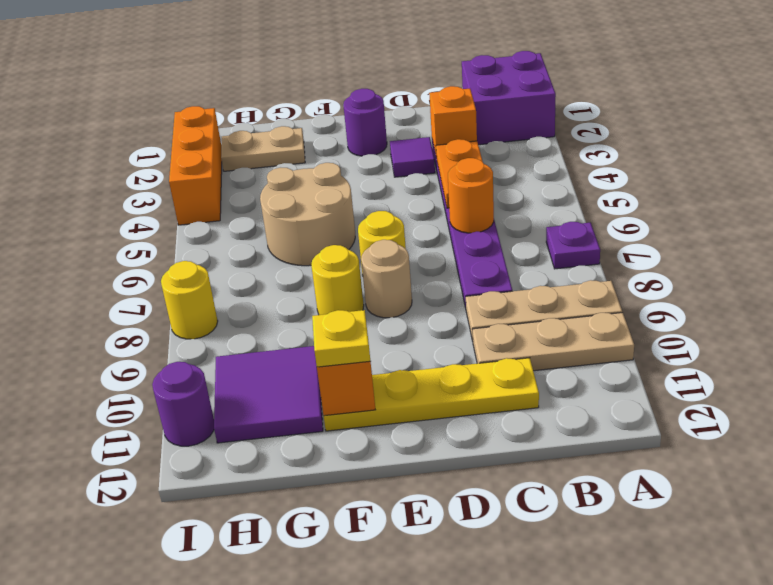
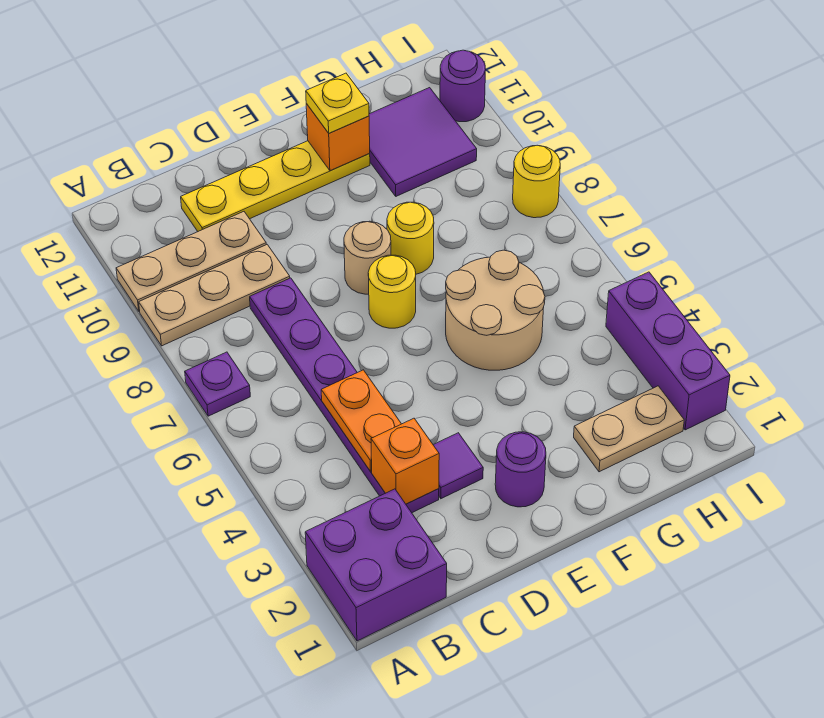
orange round brick C6 level 2 -> none
orange brick I2:I4 level 1 -> purple brick I2:I4 level 1

